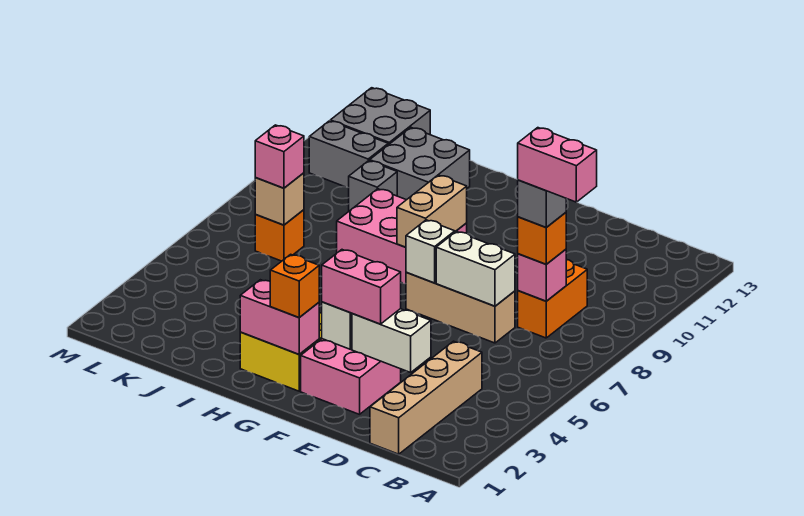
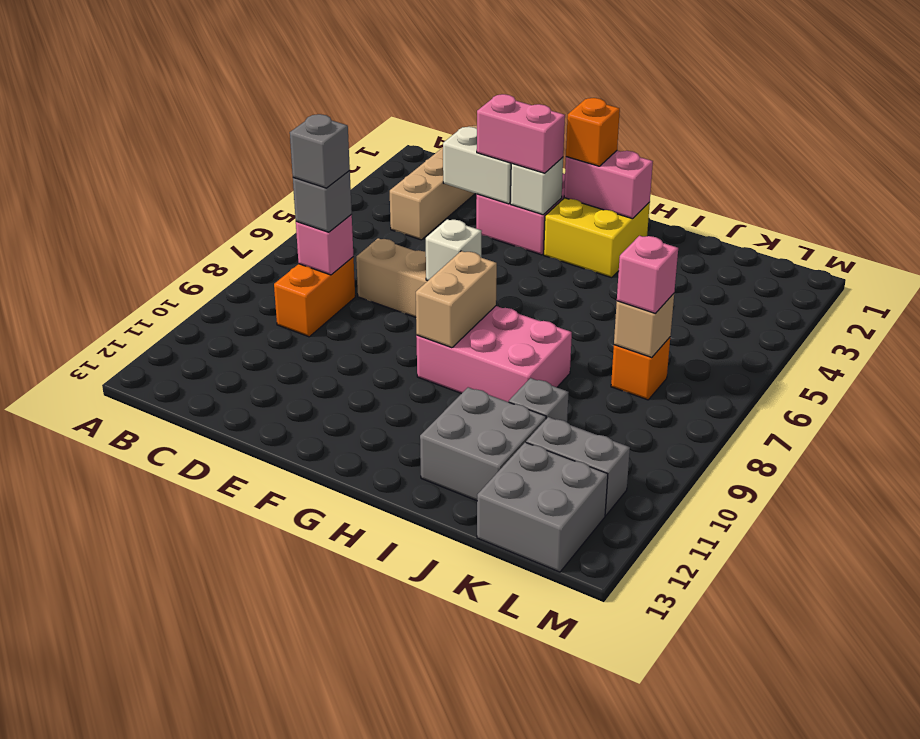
pink brick B8:C8 level 5 -> none
orange brick C8 level 3 -> grey brick C8 level 3
white brick D7:E7 level 2 -> none

